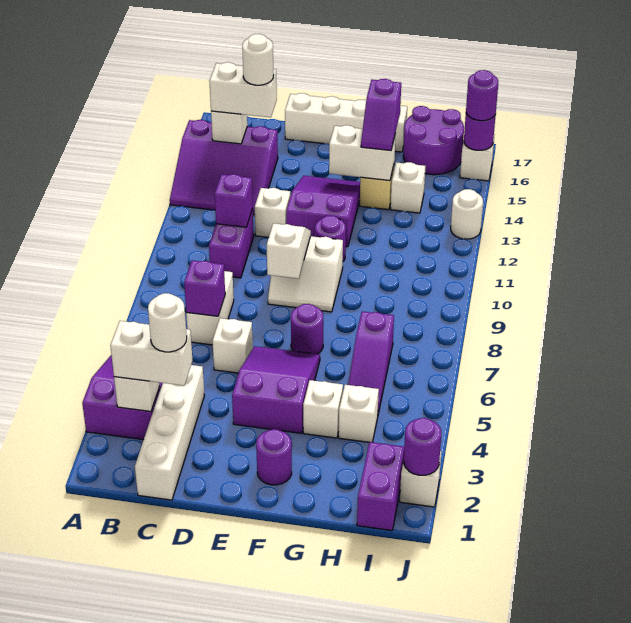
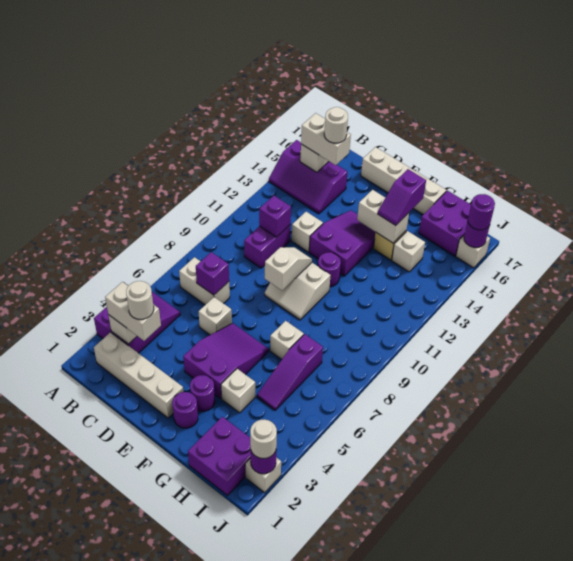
purple slope A13:C15 level 1 top 15 -> purple slope A14:C15 level 1 top 15
white brick C1:C4 level 1 -> white brick B2:E2 level 1
white brick C7:C8 level 1 -> white brick B7:C7 level 1
purple round brick F7 level 1 -> purple round brick F3 level 1
white brick H4 level 1 -> white brick G7 level 1
purple round brick H16:I17 level 1 -> purple brick H16:I17 level 1
purple brick I1:I2 level 1 -> purple brick H1:I2 level 1
white round brick J13 level 1 -> white round brick J2 level 3

